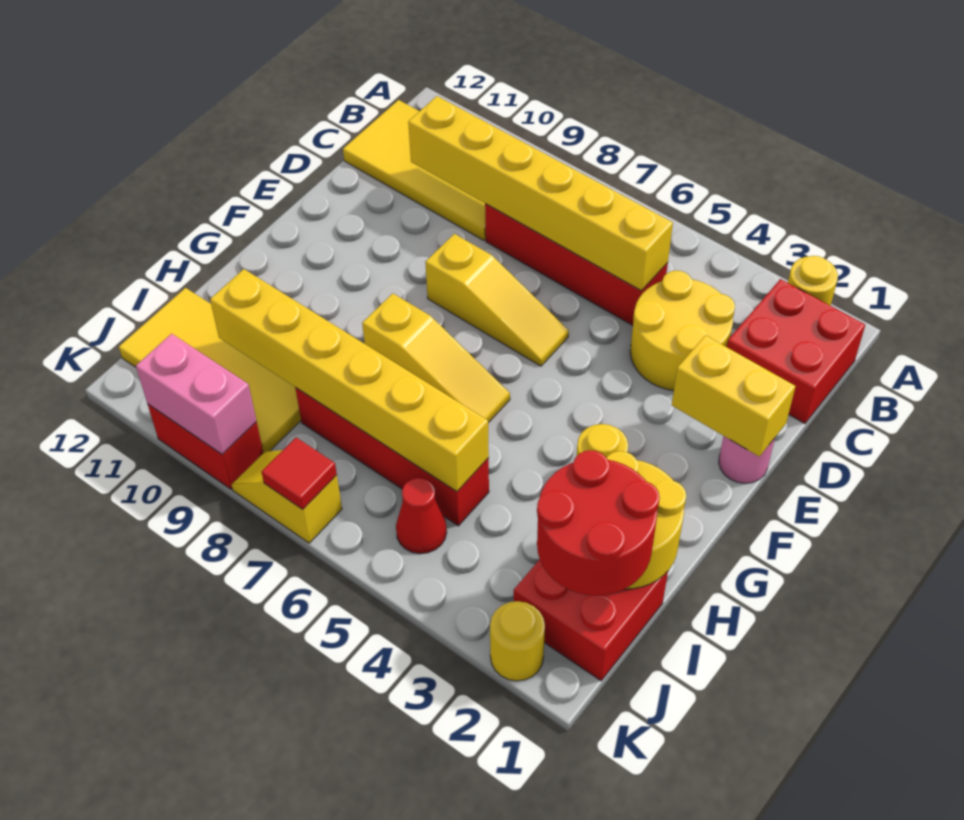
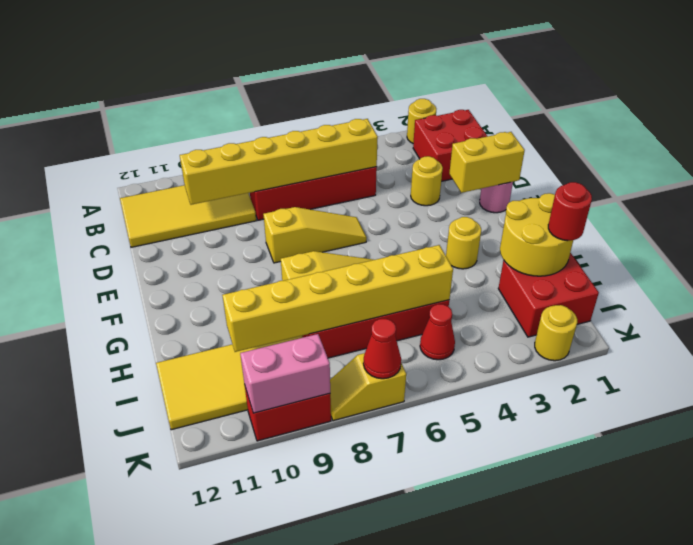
yellow round brick C3:D4 level 1 -> yellow round brick D3 level 1
red round brick I1:J2 level 3 -> red round brick I1 level 3
red tile K7 level 2 -> red cone K7 level 2

